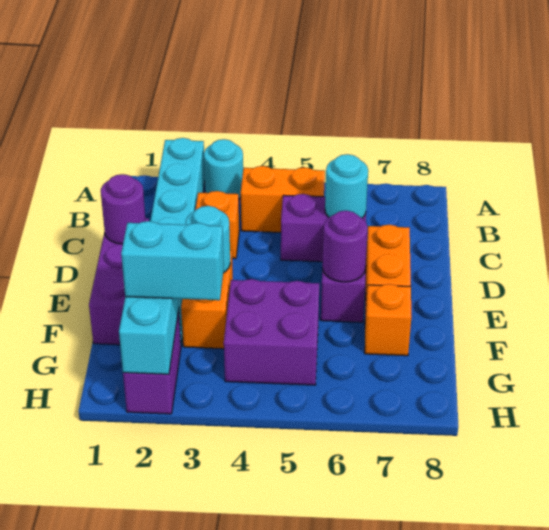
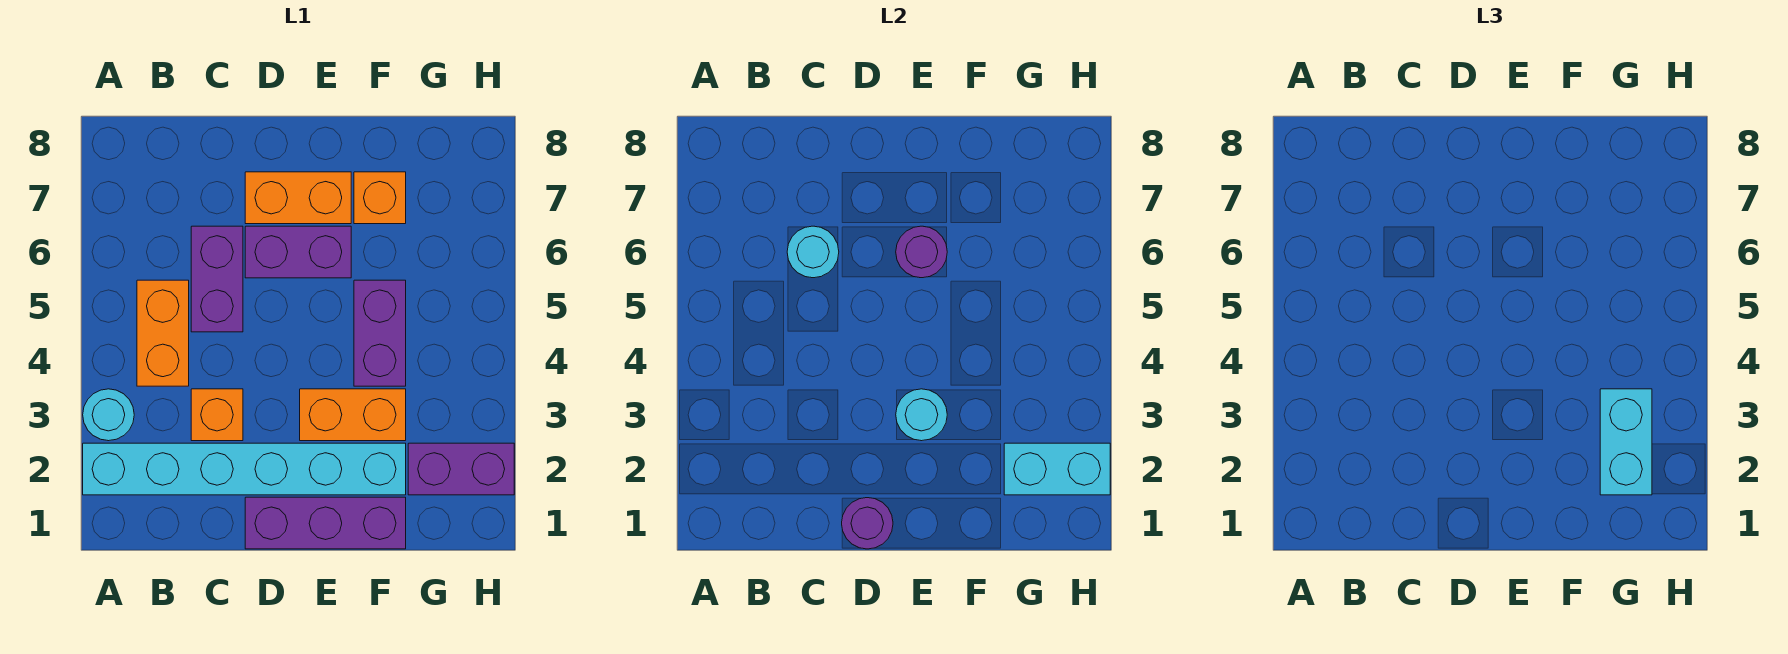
purple brick F4:G5 level 1 -> purple brick F4:F5 level 1

